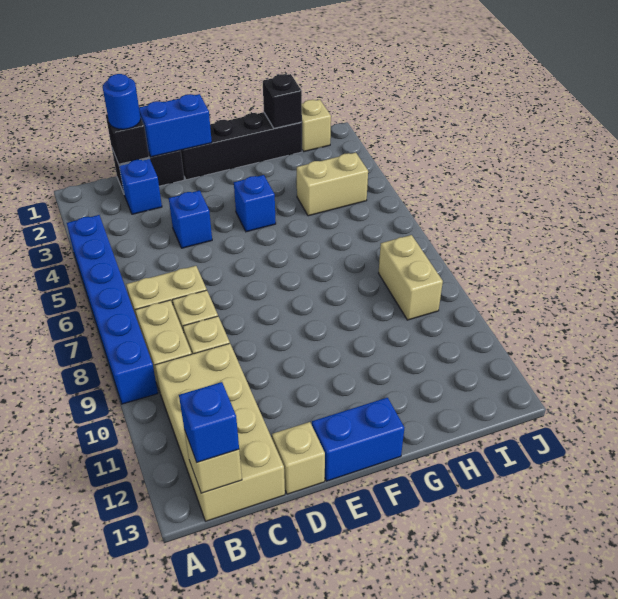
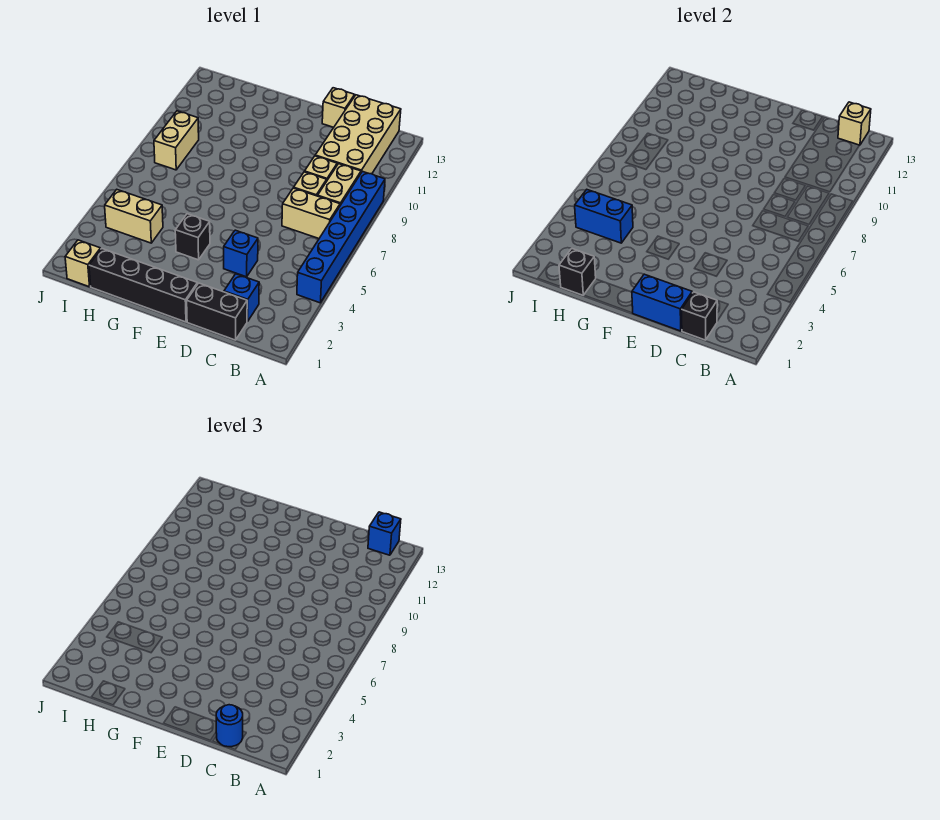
blue brick E13:F13 level 1 -> blue brick H4:I4 level 2
blue brick F4 level 1 -> black brick F4 level 1

